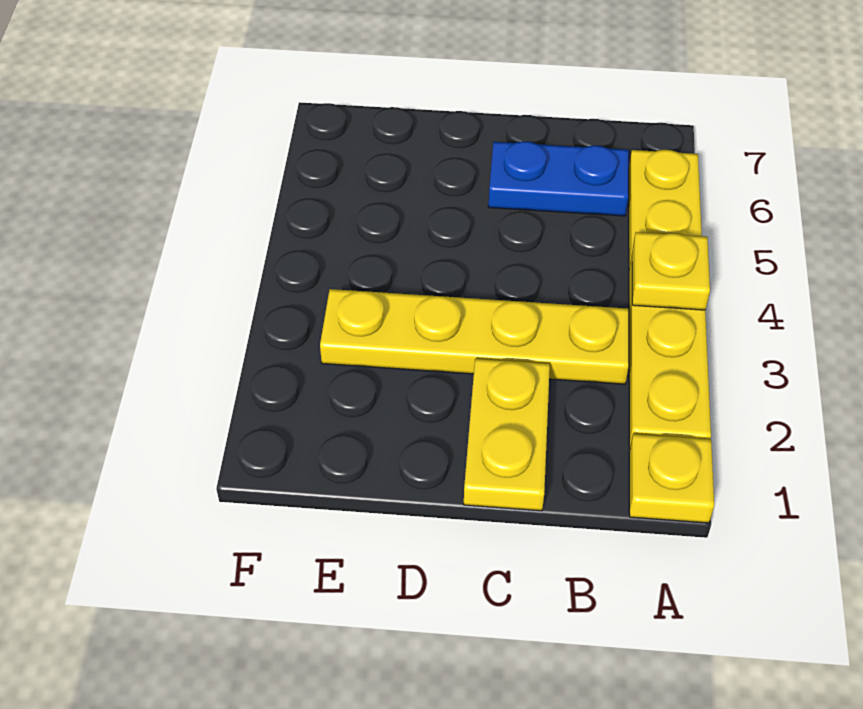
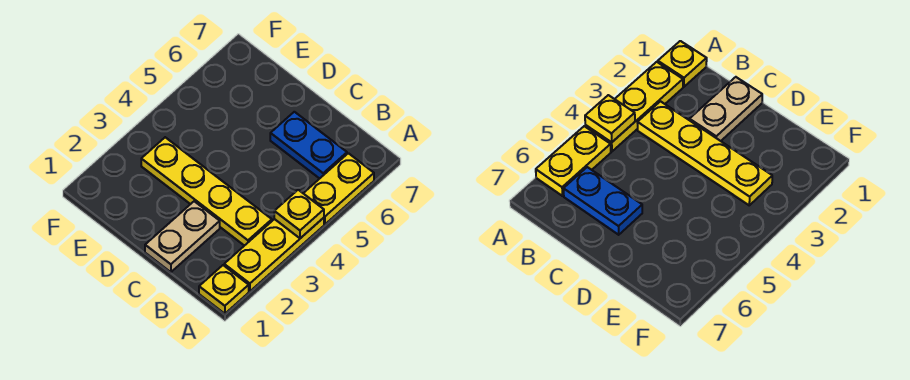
yellow plate C1:C2 level 1 -> tan plate C1:C2 level 1

